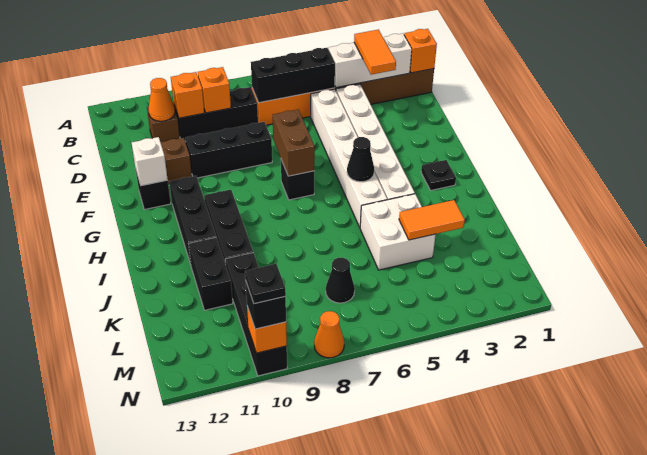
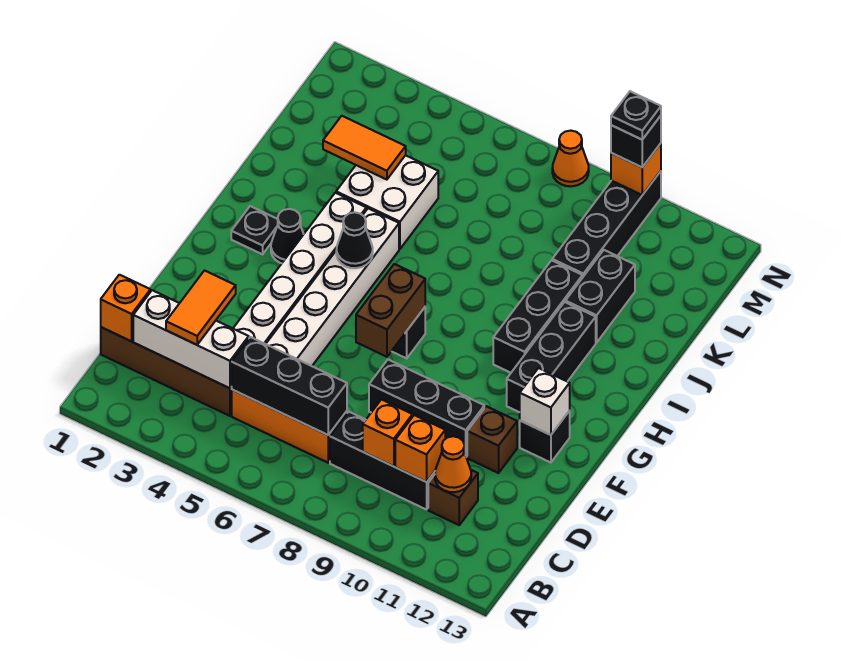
black cone L7 level 1 -> black cone H3 level 1

